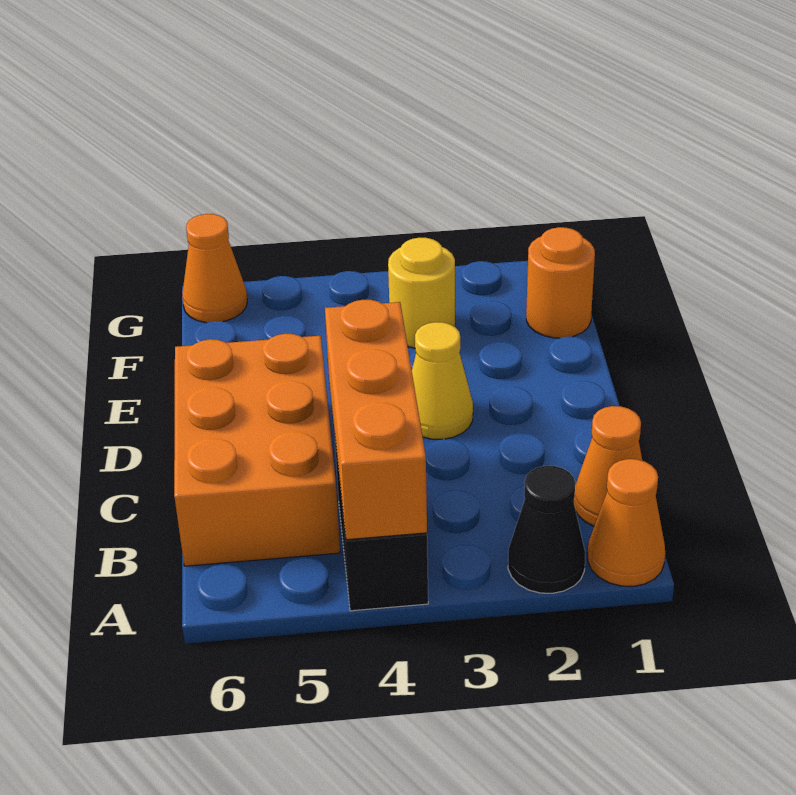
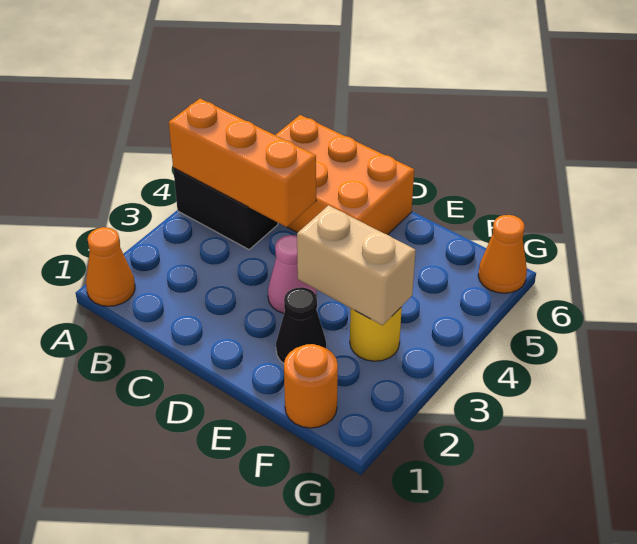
black cone A2 level 1 -> black cone E2 level 1
orange cone B1 level 1 -> none
yellow cone D3 level 1 -> pink cone D3 level 1
none -> tan brick E3:F3 level 2

